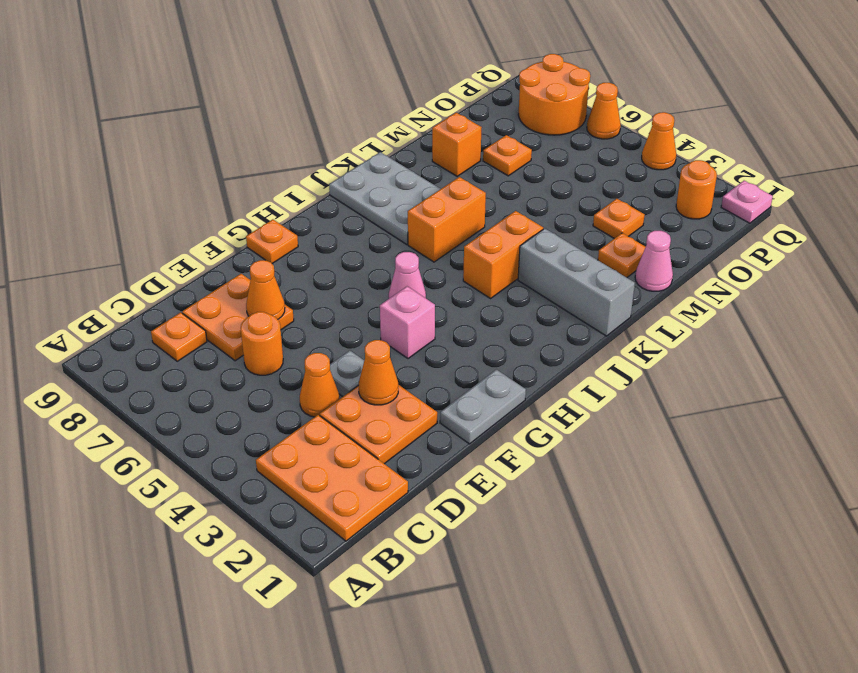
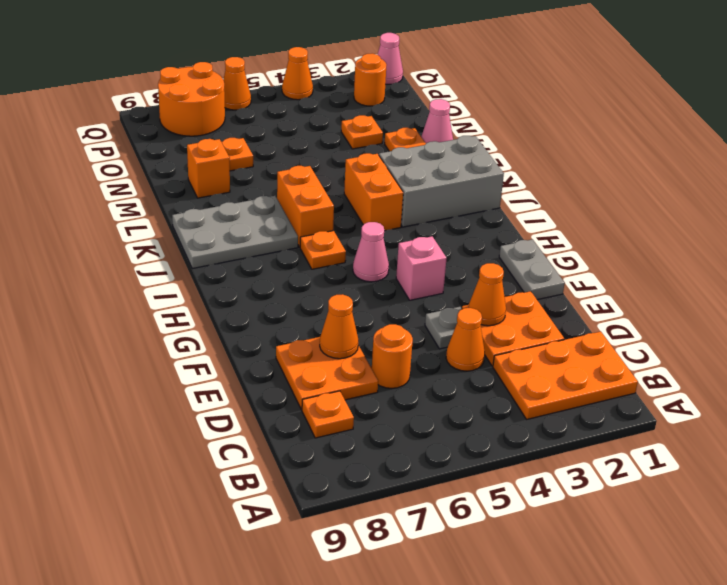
orange plate G9 level 1 -> orange plate I6 level 1
grey brick K1:K3 level 1 -> grey brick J1:K3 level 1
pink plate Q1 level 1 -> pink cone Q1 level 1

